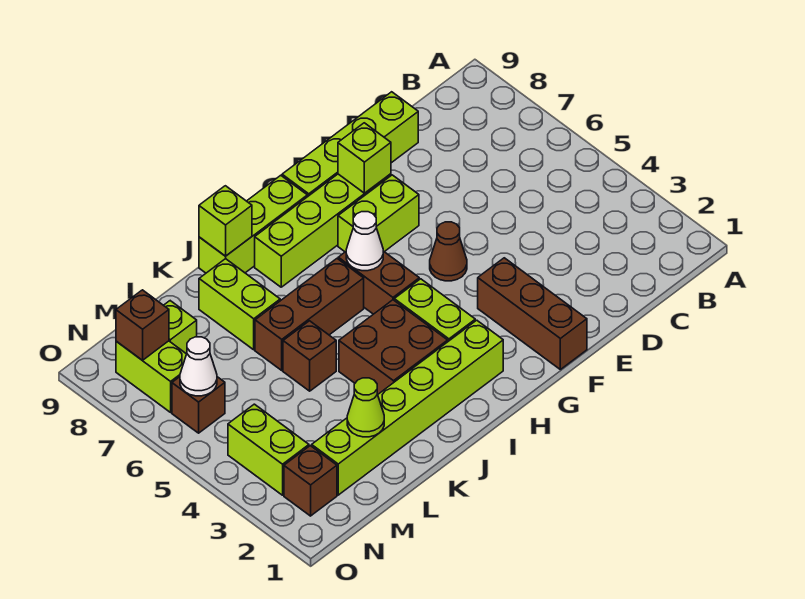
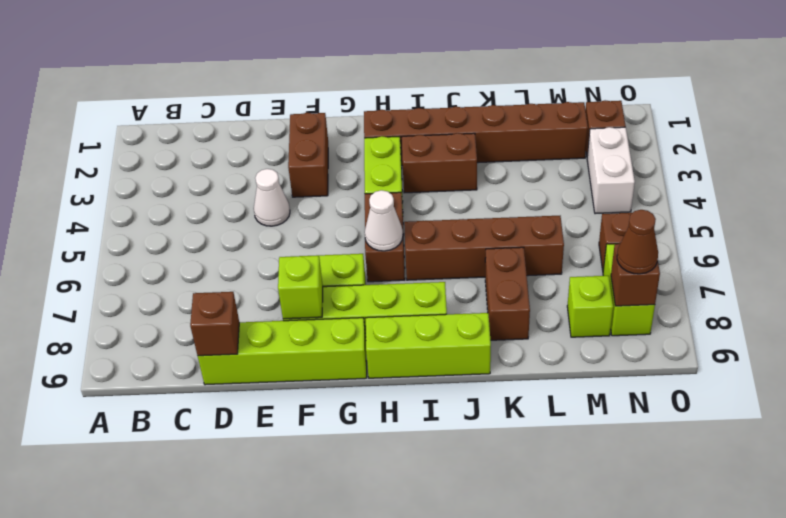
brown brick F1:F3 level 1 -> brown brick F2:F3 level 1
brown cone F5 level 1 -> brown cone N8 level 3
lime brick H2:M2 level 1 -> brown brick H2:M2 level 1
brown brick I3:J4 level 1 -> brown brick I3:J3 level 1
brown brick I6:K6 level 1 -> brown brick I6:L6 level 1
lime brick J9 level 2 -> none
brown brick K5 level 1 -> brown brick D9 level 2
lime brick K7:K8 level 1 -> brown brick K7:K8 level 1
lime cone L2 level 2 -> none
lime brick N3:N4 level 1 -> white brick N3:N4 level 1
white cone N6 level 2 -> white cone E4 level 1

